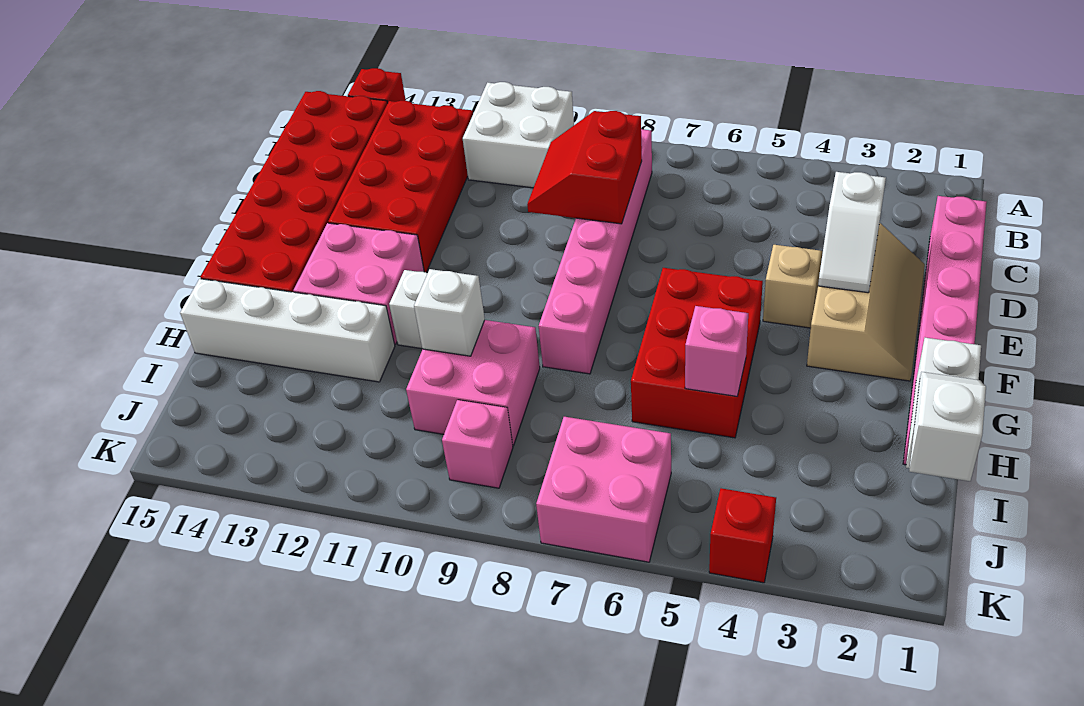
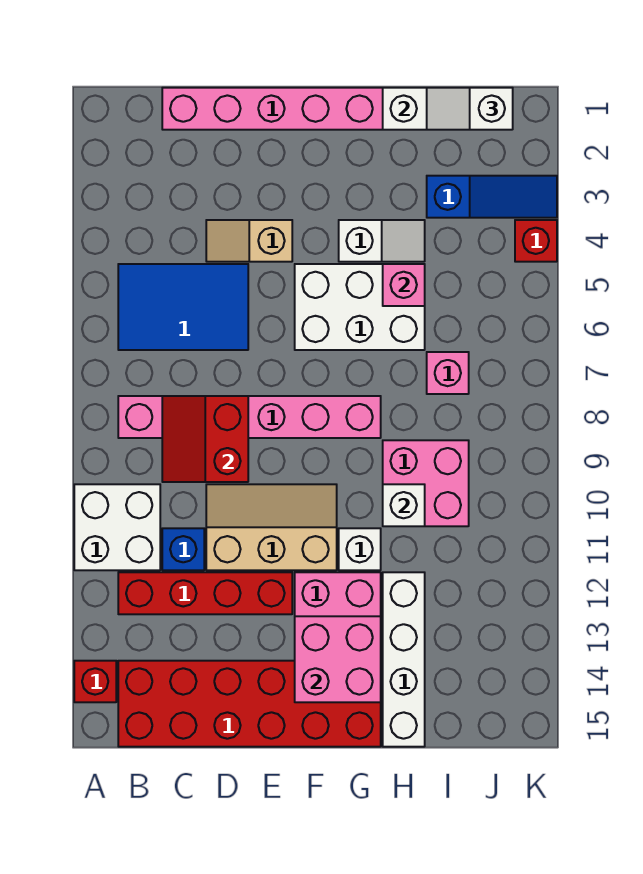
none -> blue tile B5:D6 level 1
red brick B12:E13 level 1 -> red brick B12:E12 level 1
red slope C8:D9 level 2 top 8 -> red slope C8:D9 level 2 top D
none -> blue brick C11 level 1
tan slope D2:F3 level 1 top 3 -> tan slope D10:F11 level 1 top 11
white slope D3:E3 level 2 top D -> white slope G4:H4 level 1 top G
red brick F5:H6 level 1 -> white brick F5:H6 level 1
none -> blue slope I3:K3 level 1 top I
pink brick J6:K7 level 1 -> pink brick F13:G14 level 2
pink brick J9 level 1 -> pink brick I7 level 1

